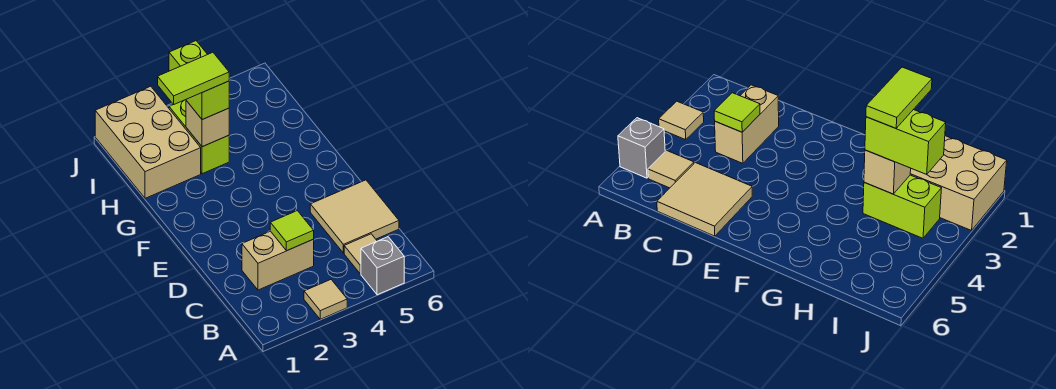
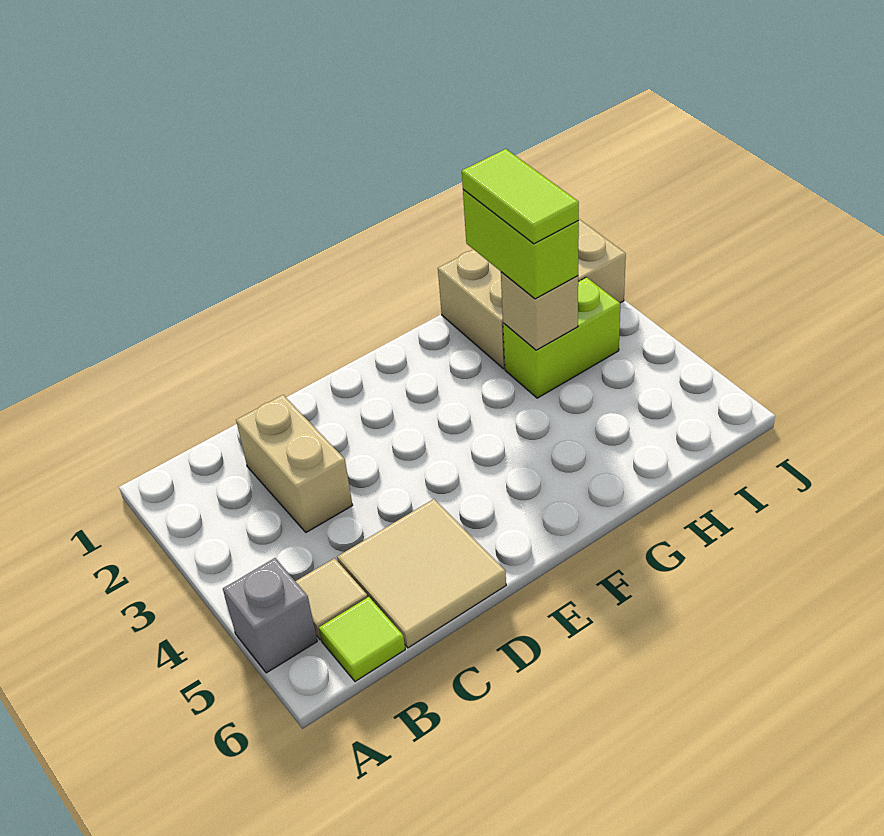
tan tile A3 level 1 -> none
lime tile C3 level 2 -> lime tile B6 level 1
lime brick H3:I3 level 3 -> lime brick H2:H3 level 3

